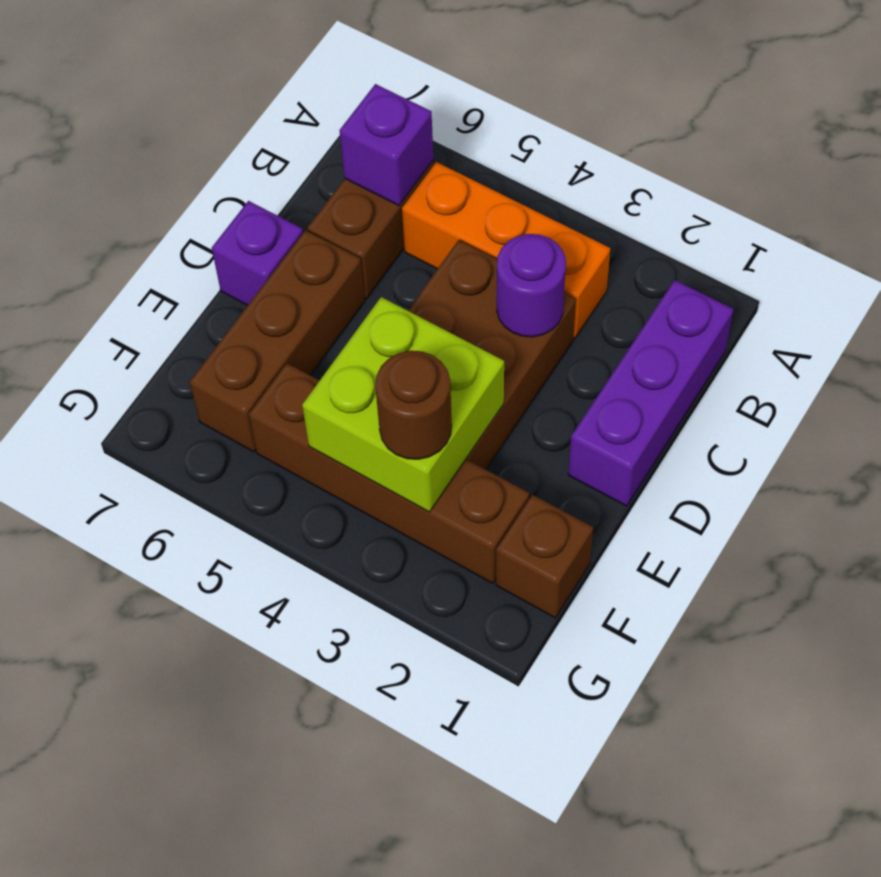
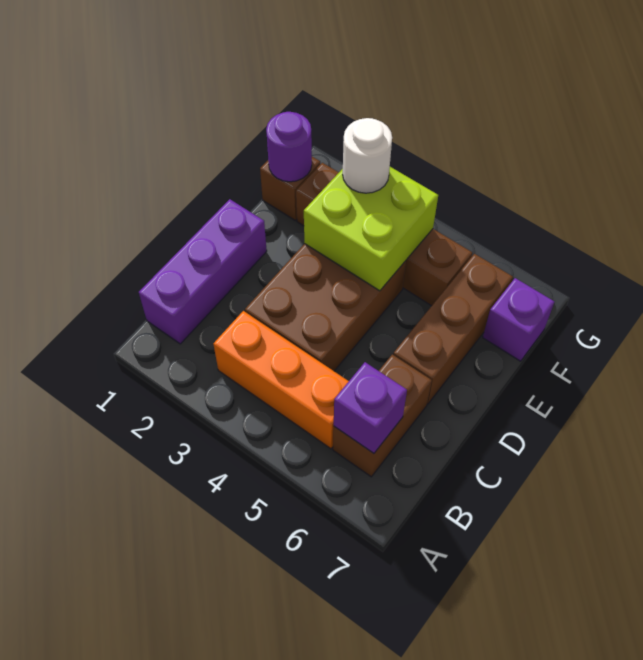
purple round brick C3 level 2 -> purple round brick F1 level 2
purple brick D7 level 1 -> purple brick F7 level 1
brown round brick F3 level 3 -> white round brick F3 level 3

